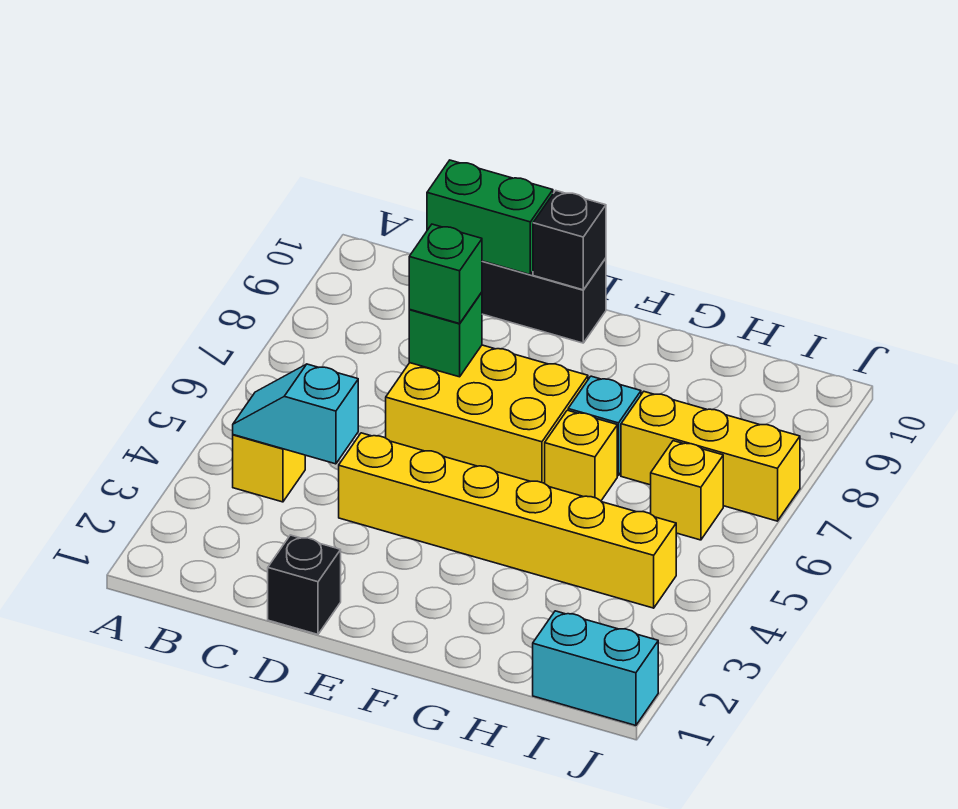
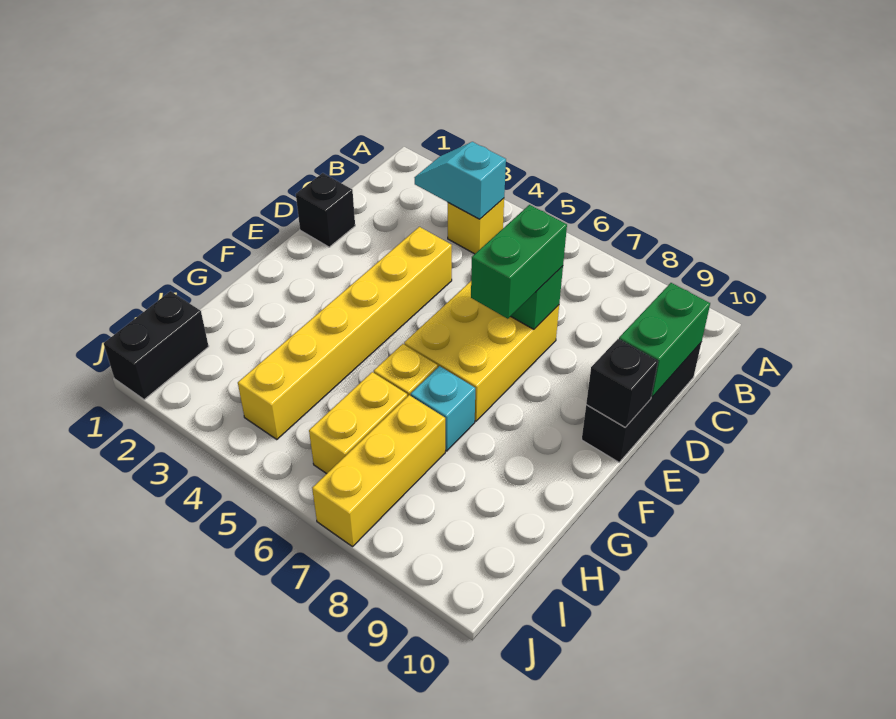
cyan slope B4:C4 level 2 top C -> cyan slope B3:B4 level 2 top 4
green brick D7 level 3 -> green brick D7:E7 level 3
cyan brick I1:J1 level 1 -> black brick I1:J1 level 1
yellow brick I6 level 1 -> yellow brick H6:I6 level 1

